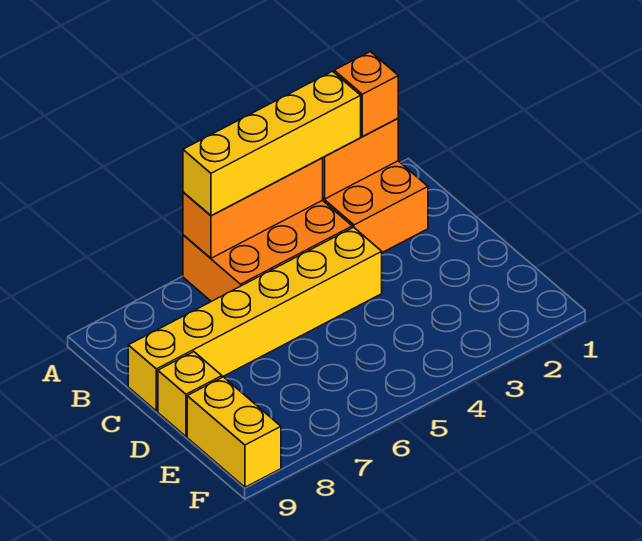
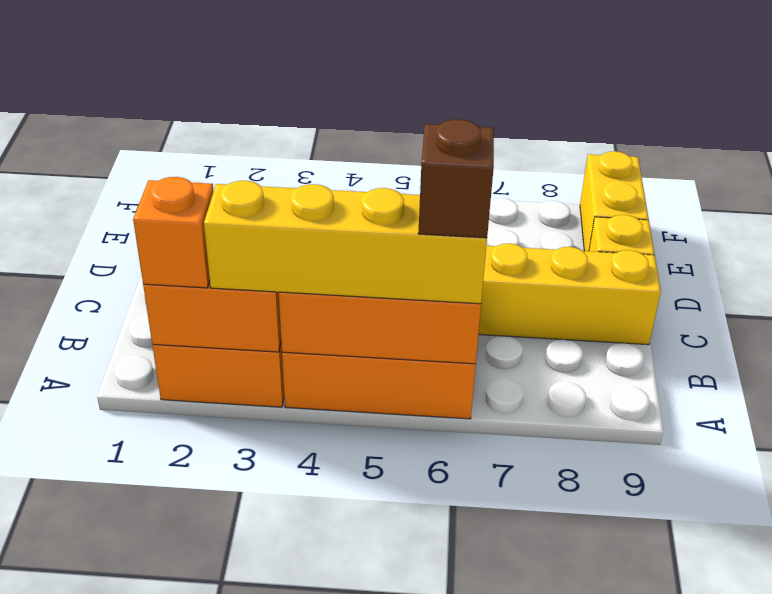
none -> brown brick A6 level 4

